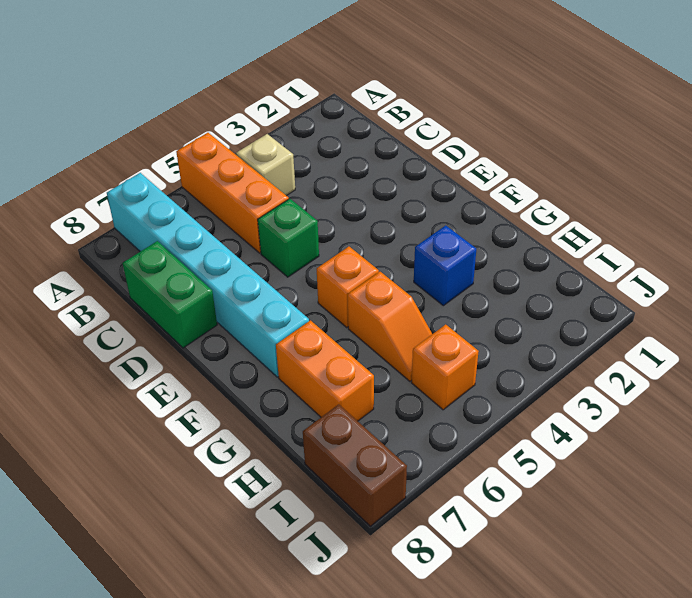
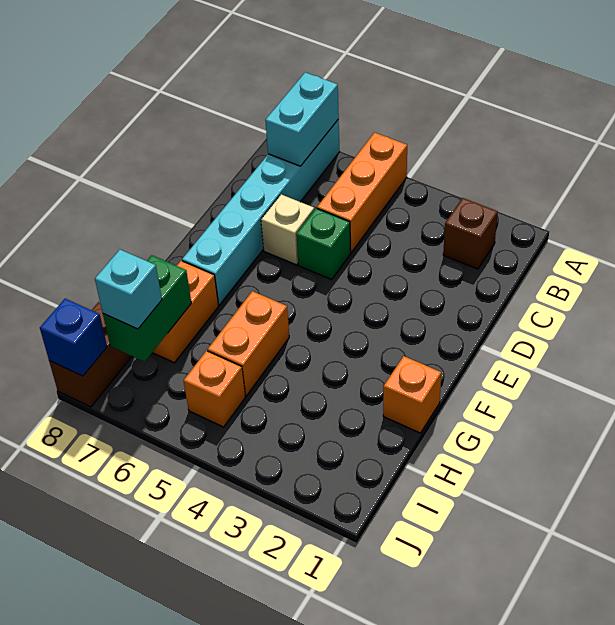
none -> cyan brick A7:B7 level 2
none -> brown brick B2 level 1
tan brick B4 level 1 -> tan brick D6 level 1
green brick C8:D8 level 1 -> green brick H7:I7 level 2
orange brick F5 level 1 -> orange brick G1 level 1
blue brick G3 level 1 -> blue brick J8 level 2
orange slope G5:H5 level 1 top G -> orange brick G5:H5 level 1
none -> cyan brick I7 level 3

